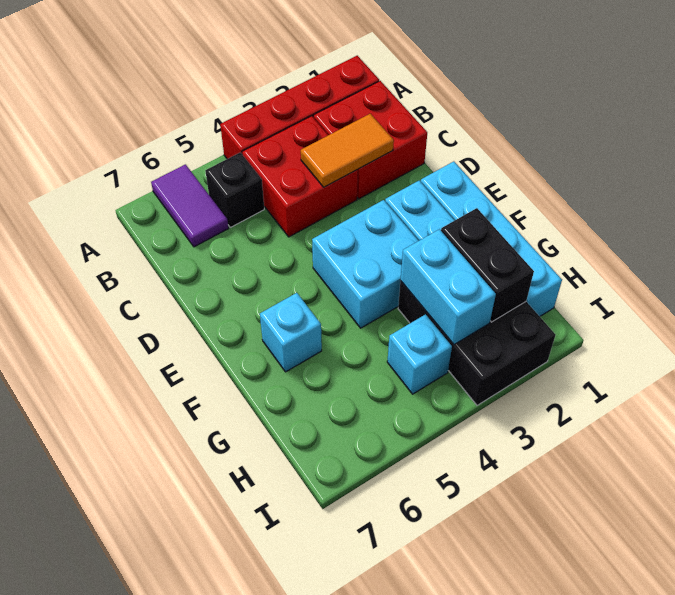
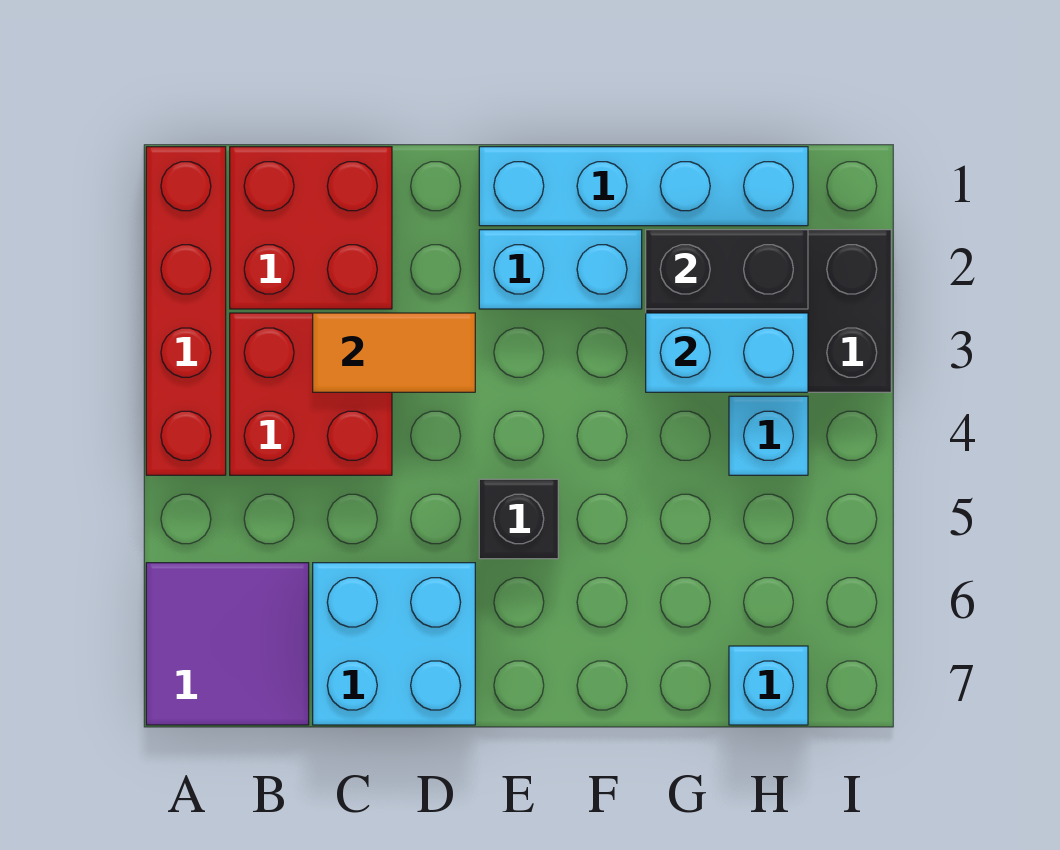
purple tile A6:B6 level 1 -> purple tile A6:B7 level 1
black brick B5 level 1 -> black brick E5 level 1
orange tile C2:C3 level 2 -> orange tile C3:D3 level 2
cyan brick E3:F4 level 1 -> cyan brick C6:D7 level 1
cyan brick F6 level 1 -> cyan brick H7 level 1

